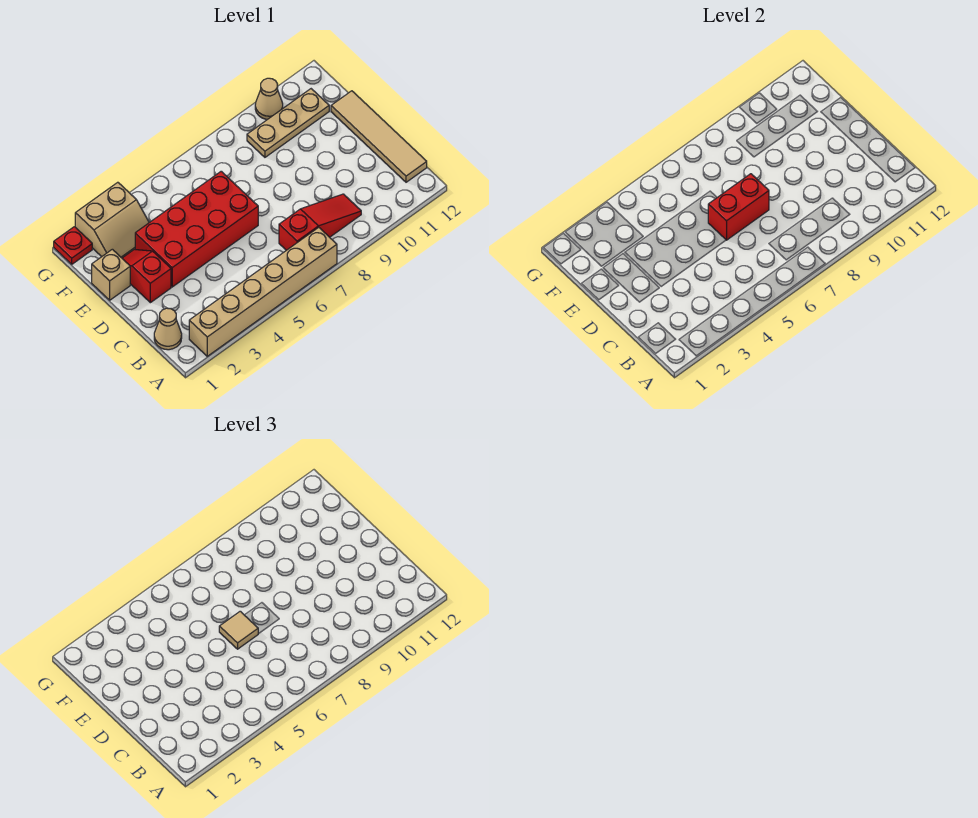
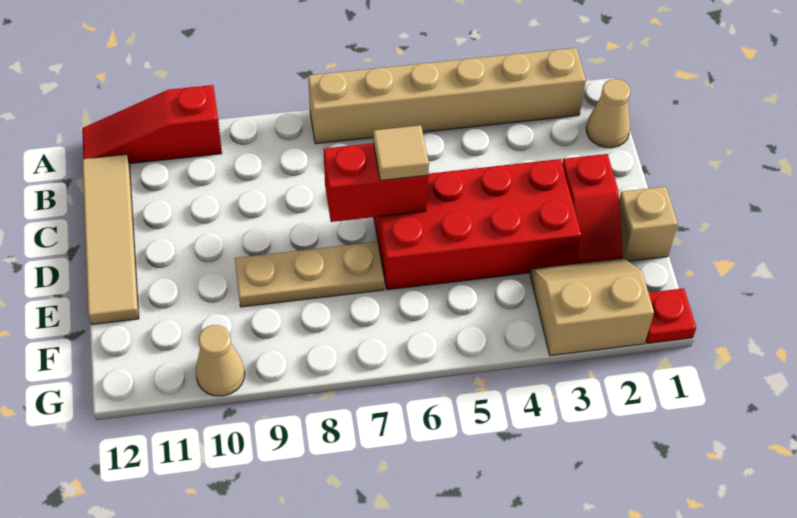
red slope B7:B9 level 1 top 7 -> red slope A10:A12 level 1 top 10
tan plate F9:F11 level 1 -> tan plate E7:E9 level 1

